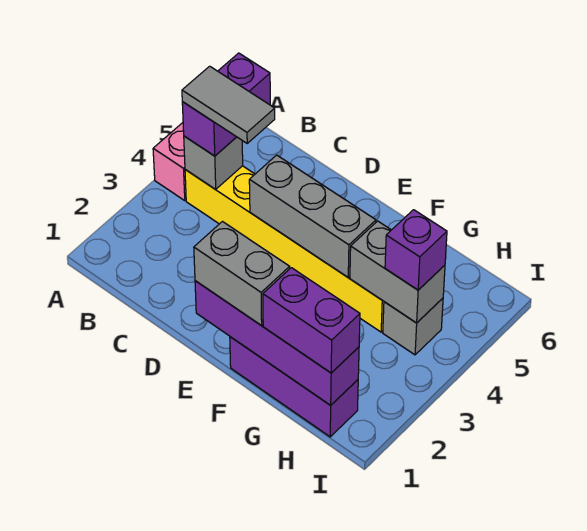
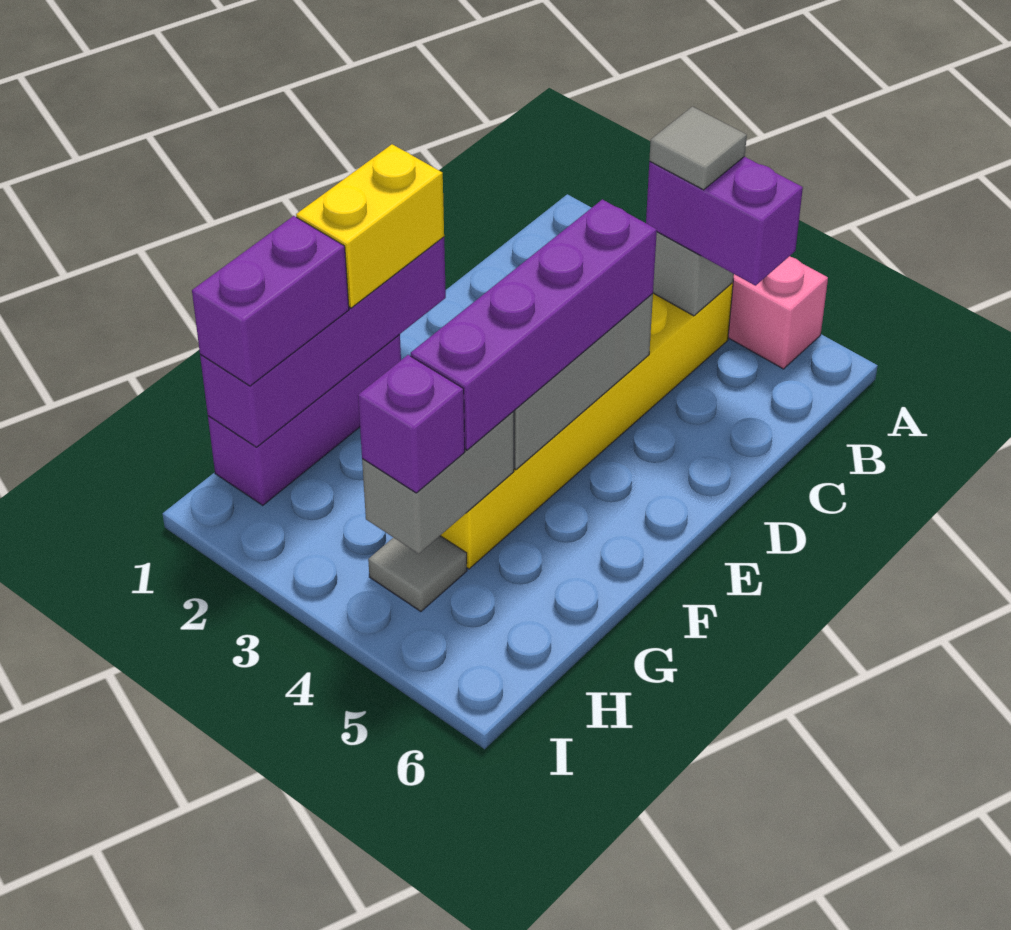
grey tile B4:C4 level 4 -> grey tile B4 level 4
none -> purple brick D4:G4 level 3
grey brick E1:F1 level 3 -> yellow brick E1:F1 level 3
grey brick H4 level 1 -> grey tile H4 level 1

